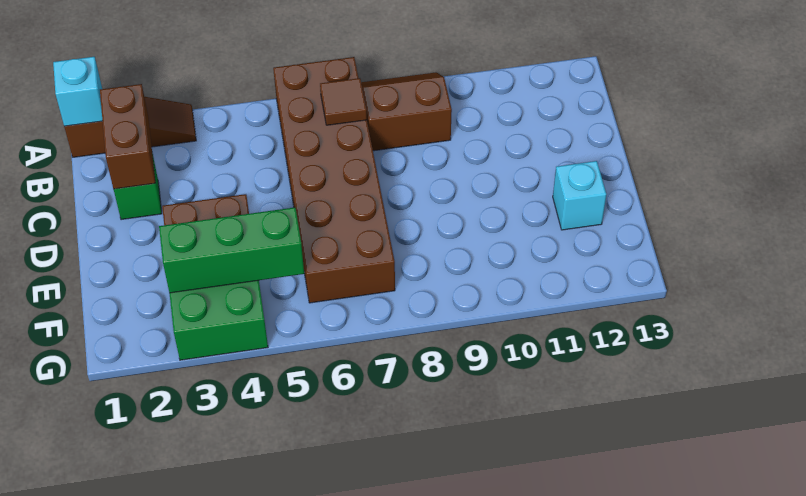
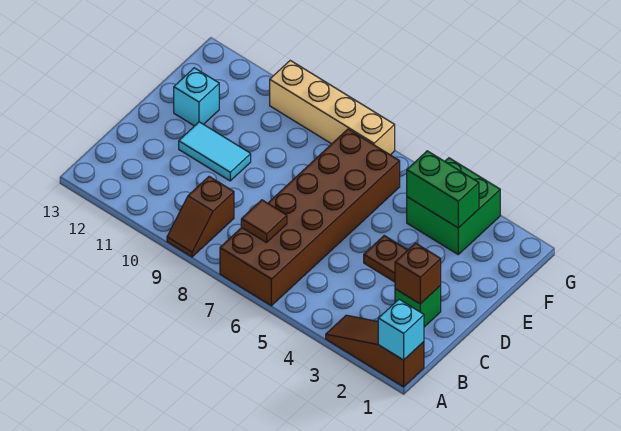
brown slope A8:B9 level 1 top B -> brown slope A9:B9 level 1 top B
brown brick B2:C2 level 2 -> brown brick C2 level 2
none -> cyan tile D10:D11 level 1
green brick F3:F5 level 2 -> green brick F3:F4 level 2
none -> tan brick G7:G10 level 1

